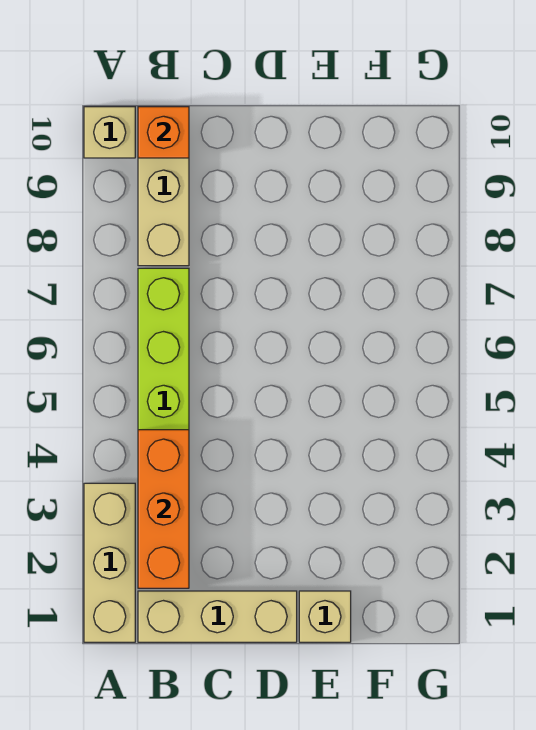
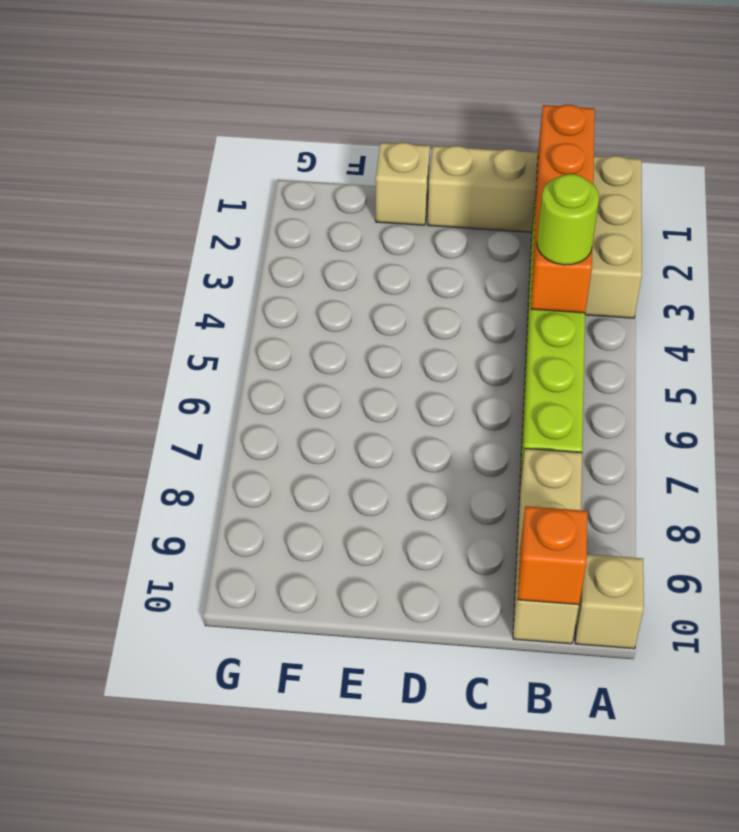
orange brick B2:B4 level 2 -> orange brick B1:B4 level 2
none -> lime round brick B4 level 3

